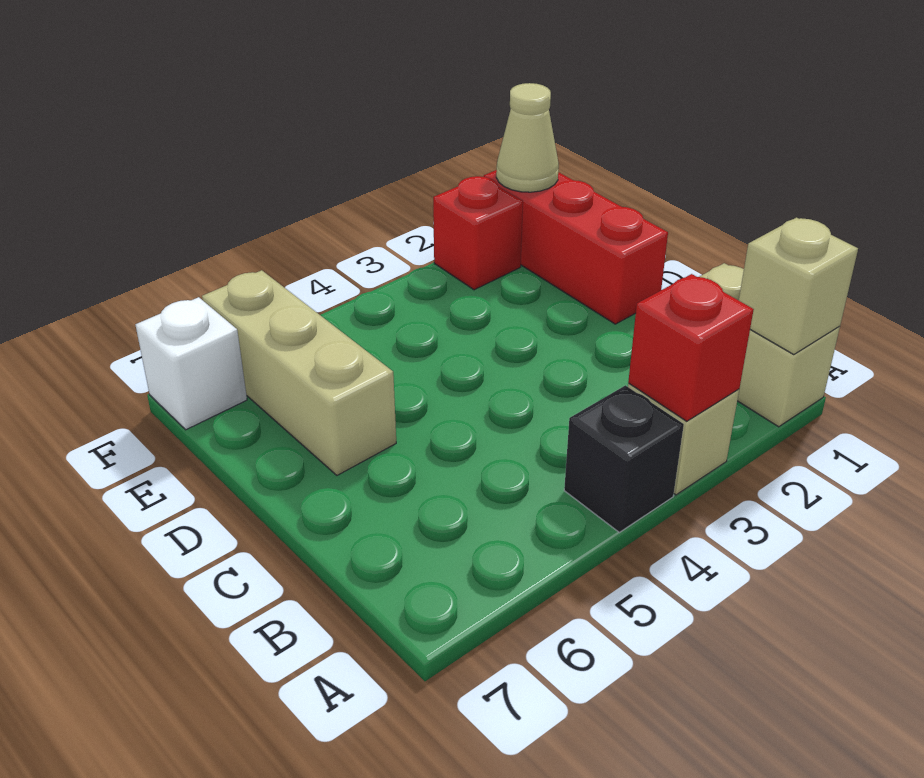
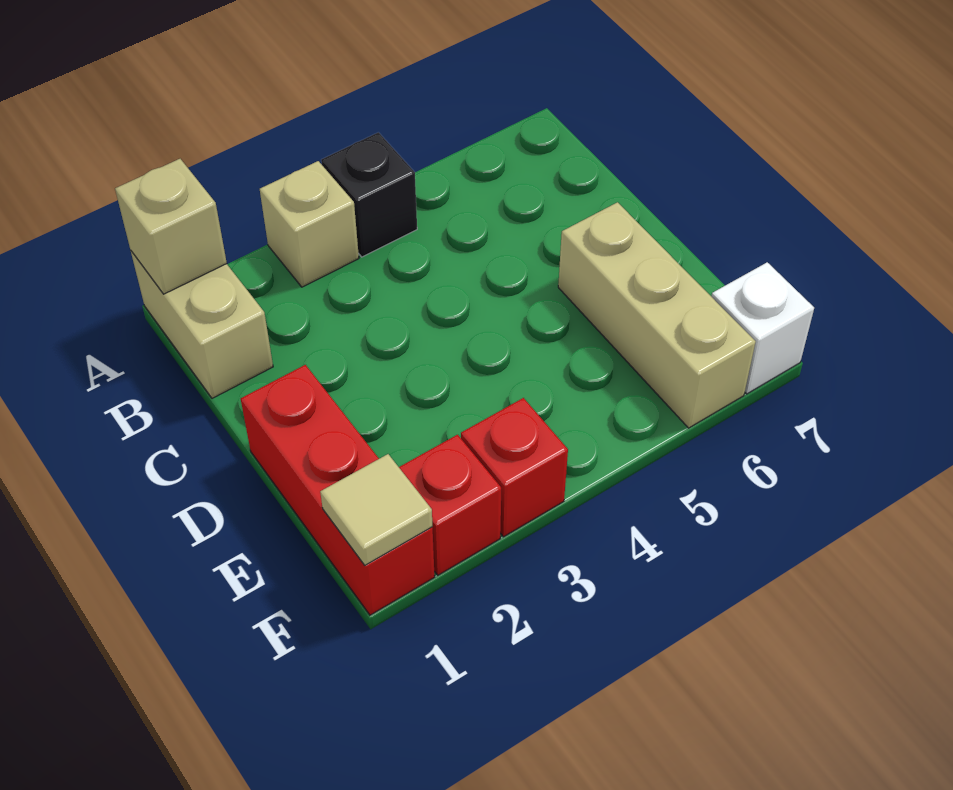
red brick A3 level 2 -> red brick F3 level 1
tan cone F1 level 2 -> tan tile F1 level 2

